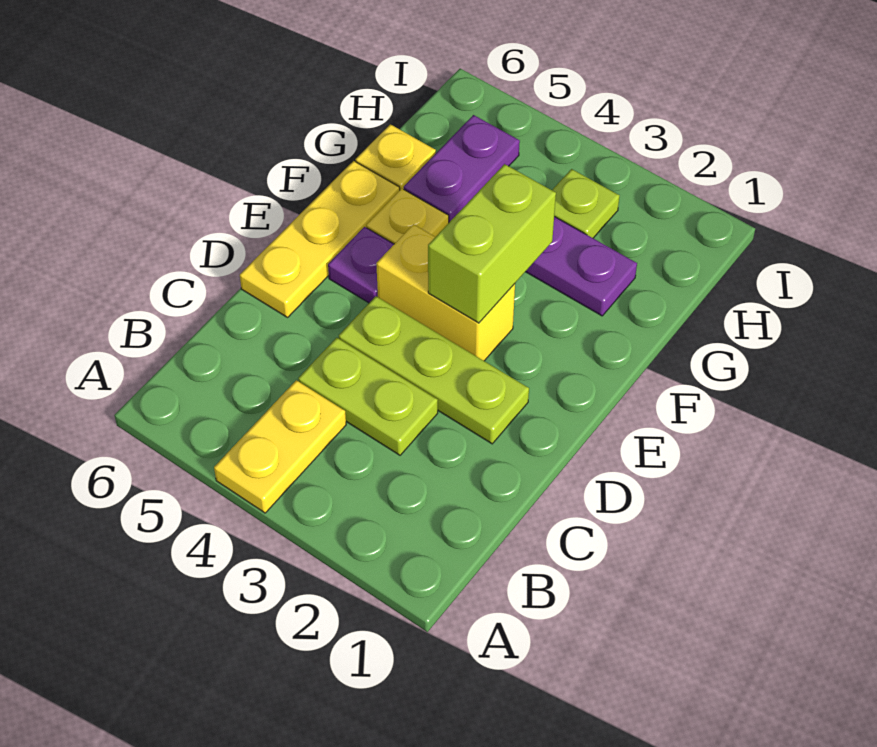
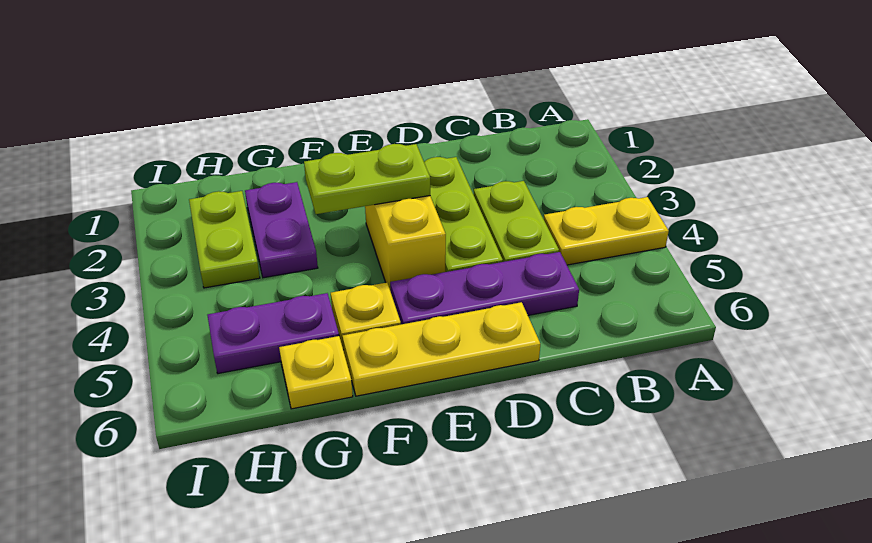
lime brick E3:F3 level 2 -> lime plate E3:F3 level 2
purple plate E5 level 1 -> purple plate C5:E5 level 1
lime plate H3 level 1 -> lime plate H2:H3 level 1

